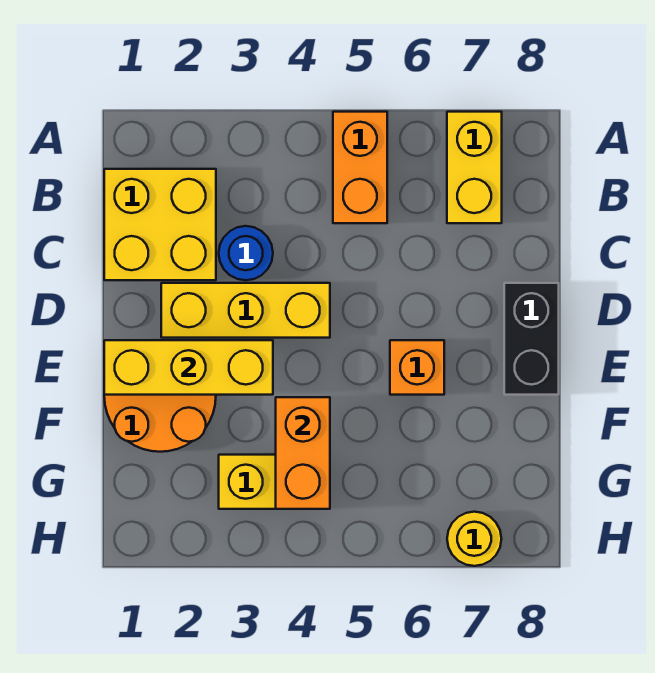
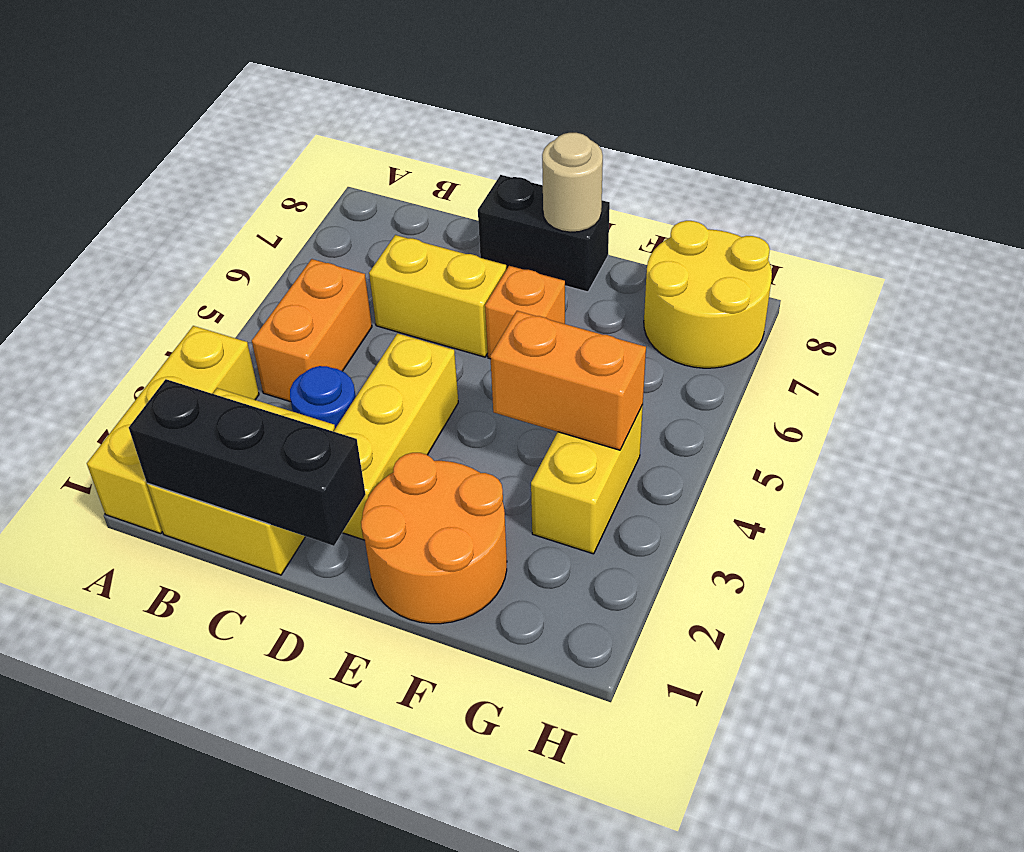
orange brick A5:B5 level 1 -> orange brick B4:B5 level 1
yellow brick A7:B7 level 1 -> yellow brick C6:D6 level 1
none -> black brick B1:D1 level 2
yellow brick E1:E3 level 2 -> yellow brick A1:A3 level 1
none -> tan round brick E8 level 2
yellow round brick H7 level 1 -> yellow round brick G7:H8 level 1

